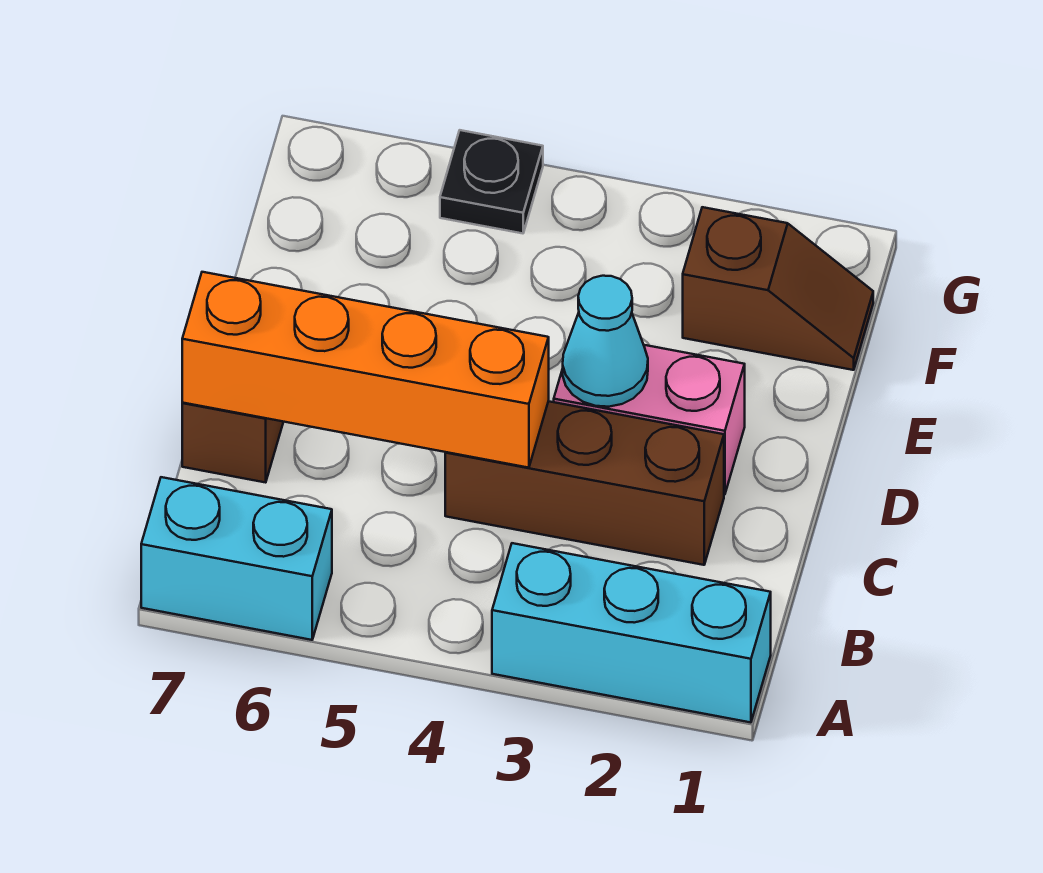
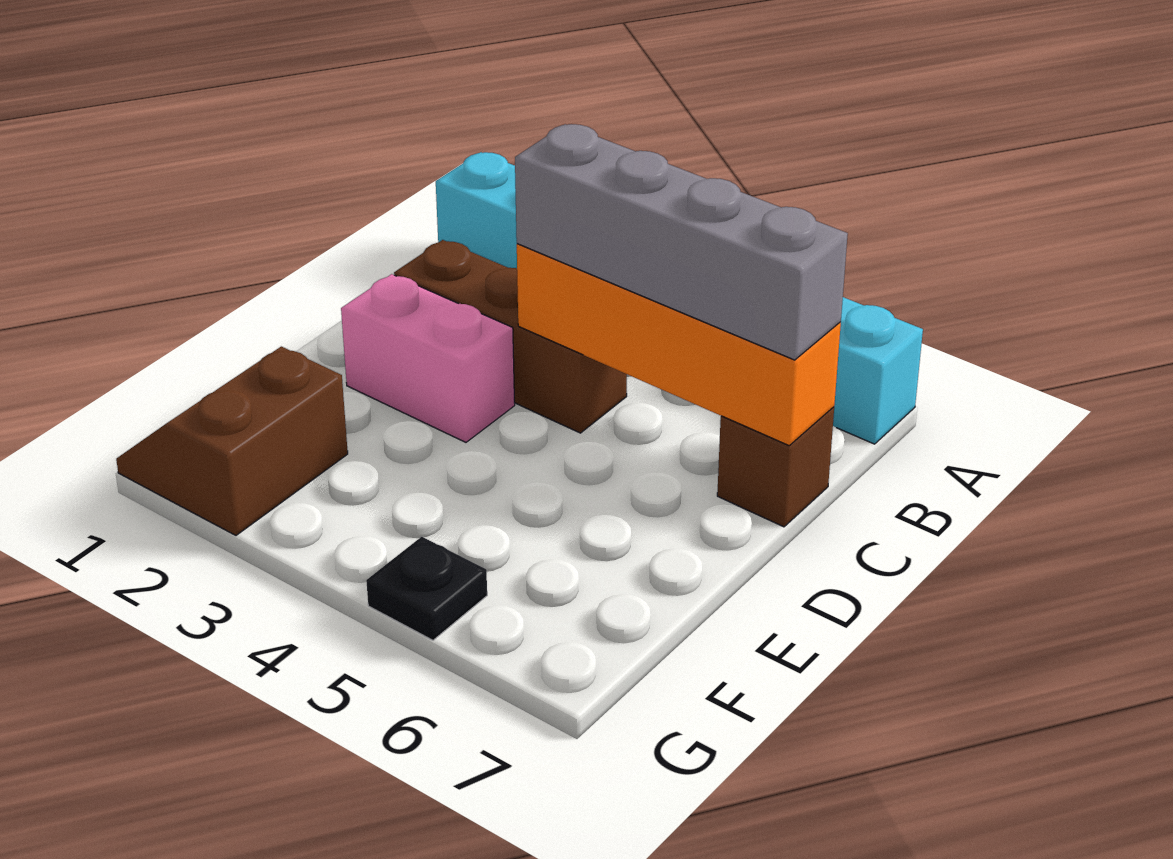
none -> grey brick C4:C7 level 3
cyan cone D3 level 2 -> none
brown slope F1:F2 level 1 top 2 -> brown slope F1:G2 level 1 top 2

